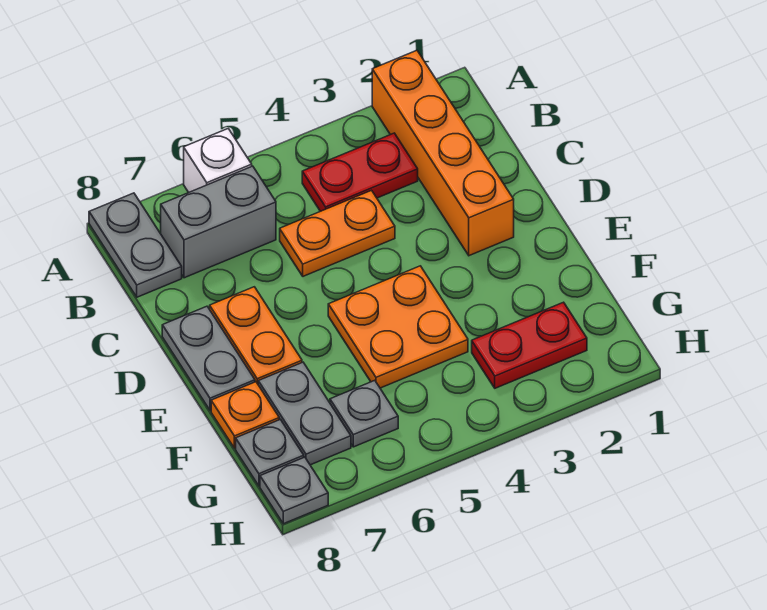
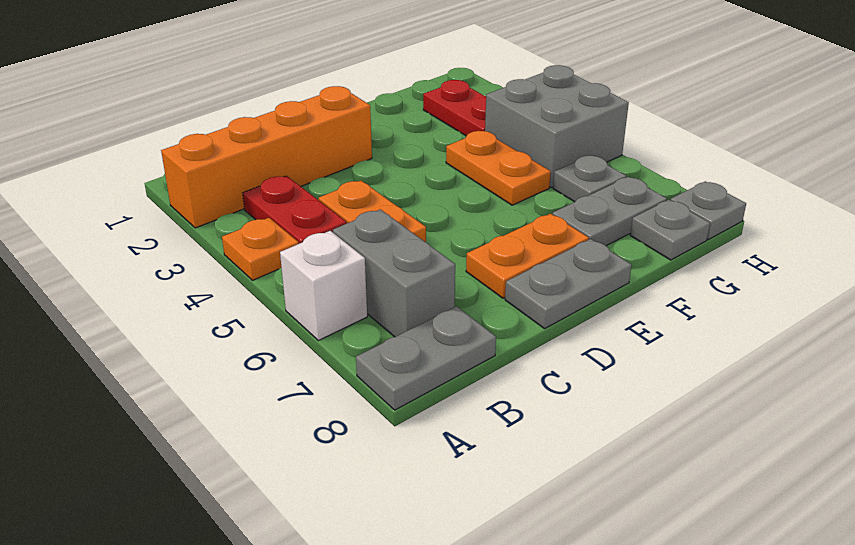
orange plate E4:F5 level 1 -> orange plate F4:F5 level 1
orange plate F8 level 1 -> orange plate A4 level 1
none -> grey brick G4:H5 level 1

